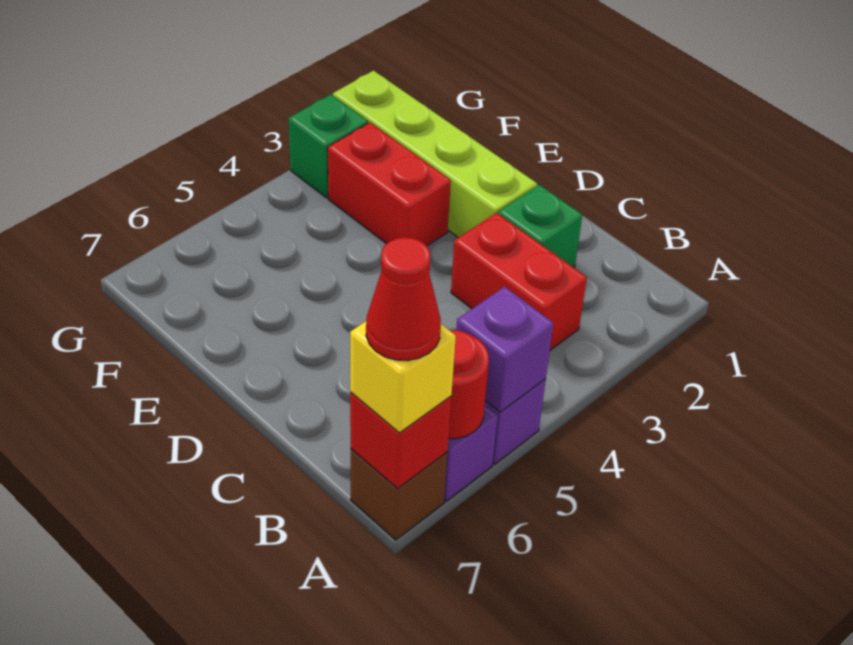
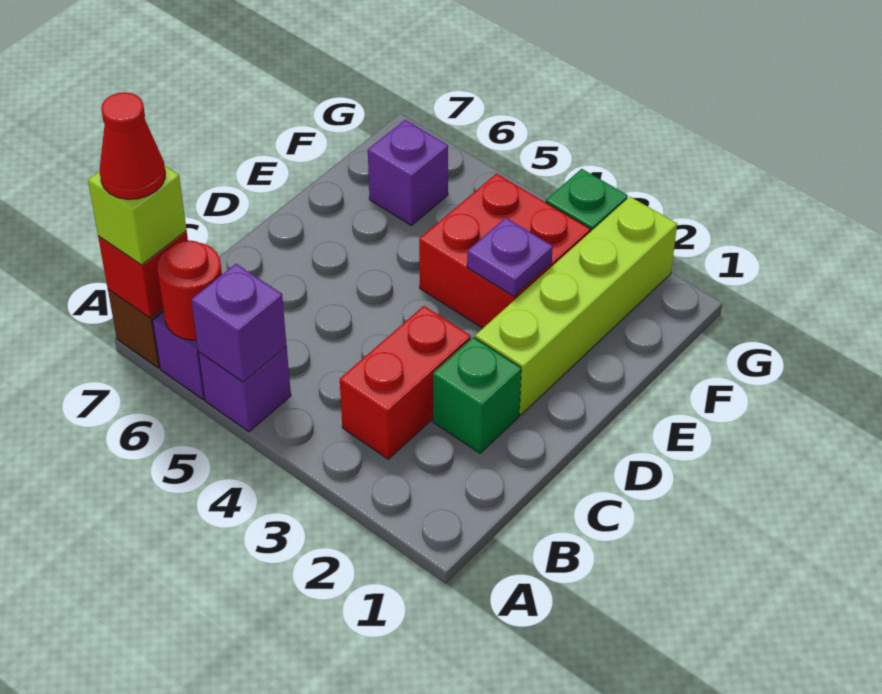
yellow brick A7 level 3 -> lime brick A7 level 3
red brick E3:F3 level 1 -> red brick E3:F4 level 1
none -> purple plate E3 level 2
none -> purple brick F6 level 1

